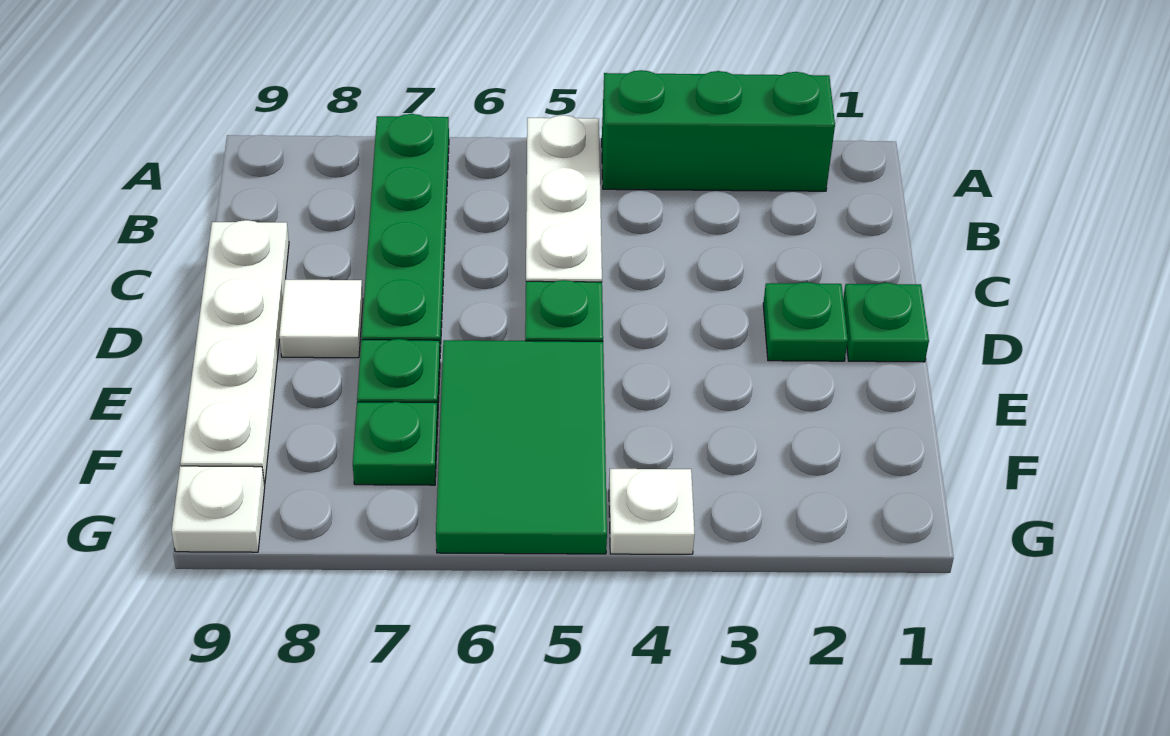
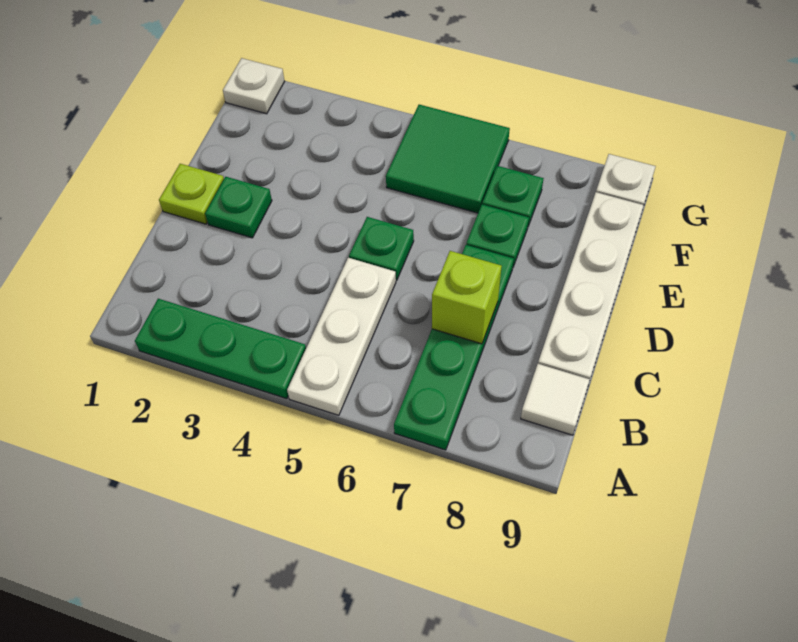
green brick A2:A4 level 1 -> green plate A2:A4 level 1
none -> lime brick C7 level 2
green plate D1 level 1 -> lime plate D1 level 1
white tile D8 level 1 -> white tile B9 level 1
green tile E5:G6 level 1 -> green tile F5:G6 level 1
white plate G4 level 1 -> white plate G1 level 1

